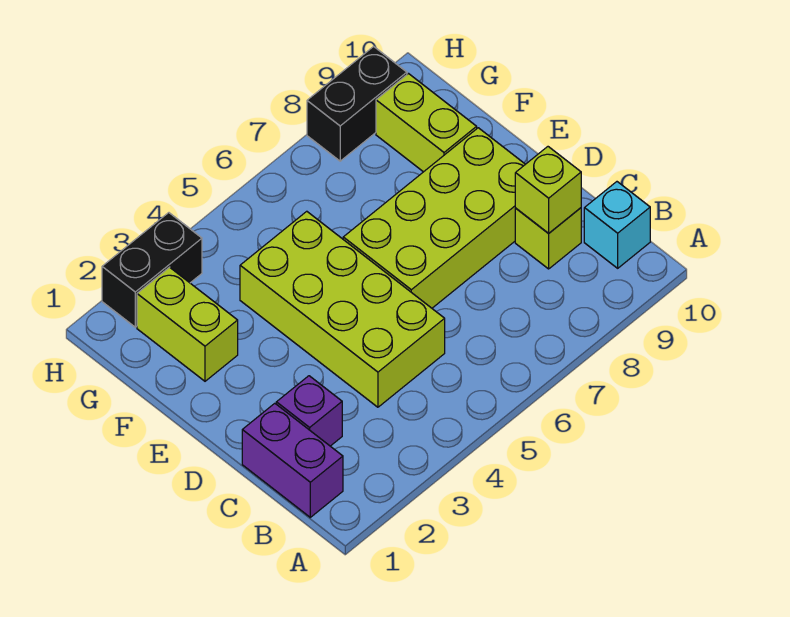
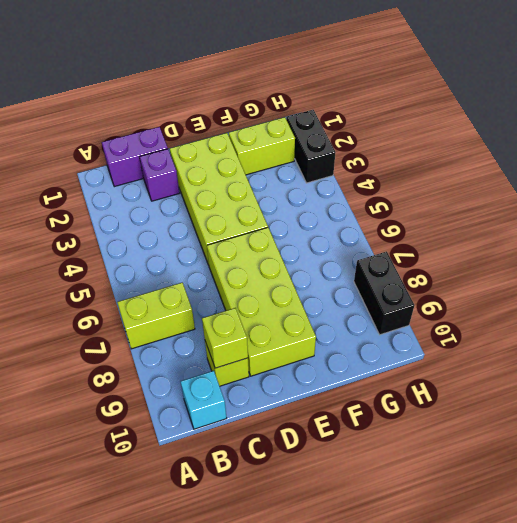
lime brick C4:F5 level 1 -> lime brick D2:E5 level 1
lime brick F9:G9 level 1 -> lime brick A7:B7 level 1

